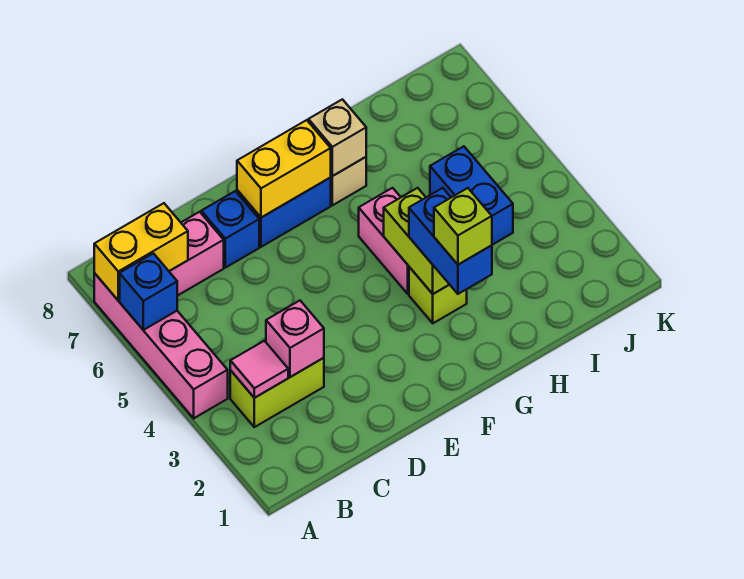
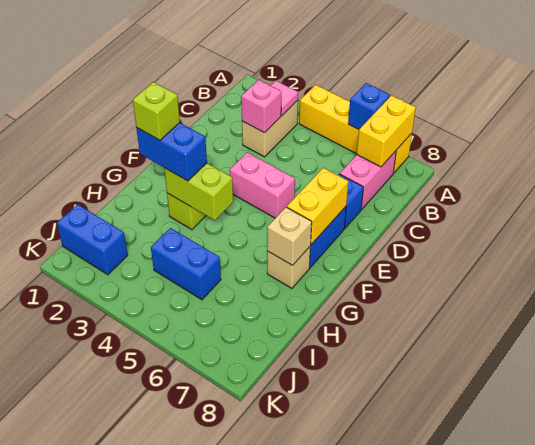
pink brick A4:A7 level 1 -> yellow brick A4:A7 level 1
lime brick B3:C3 level 1 -> tan brick B3:C3 level 1
pink brick G4:G5 level 1 -> pink brick E4:E5 level 1
none -> blue brick J1:J2 level 1

